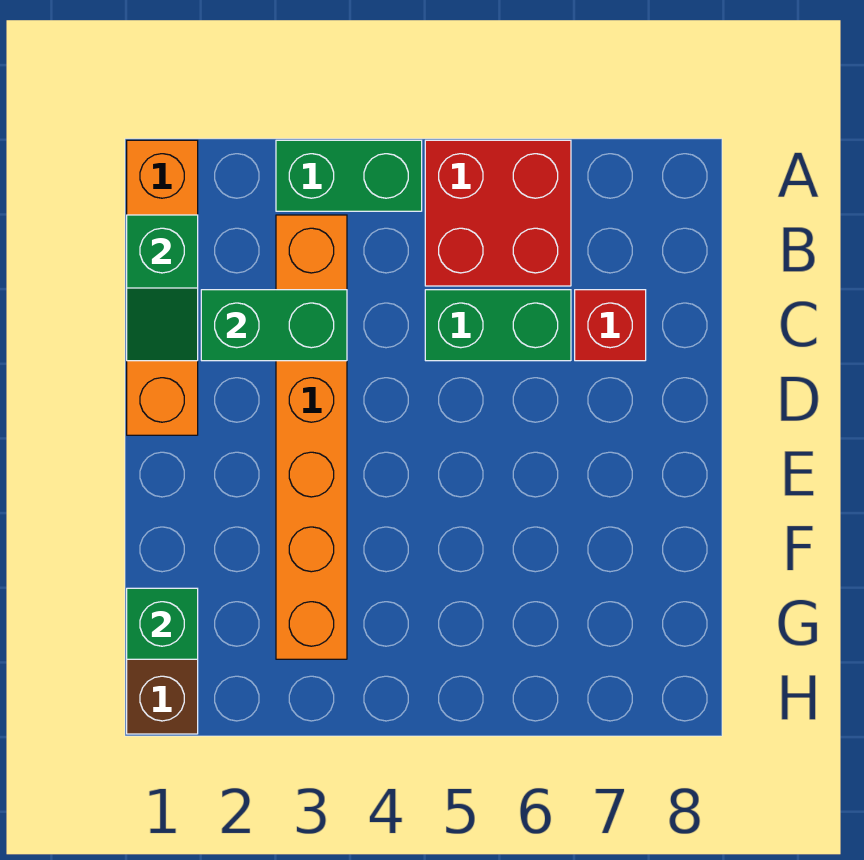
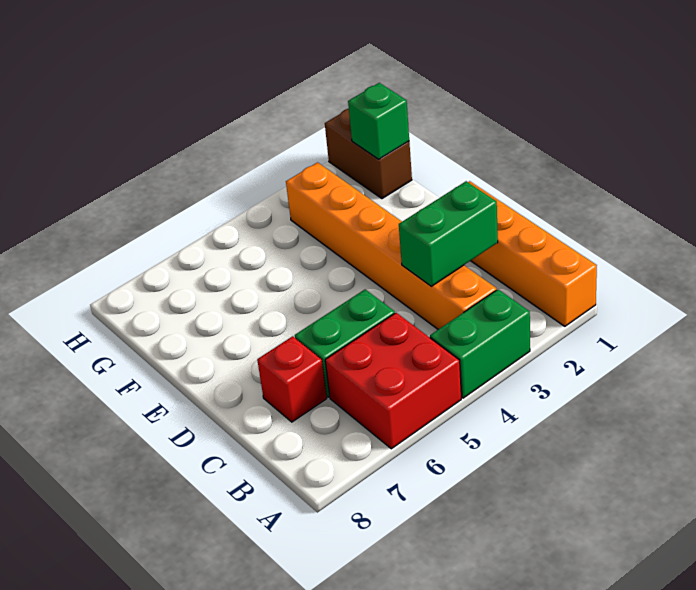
green slope B1:C1 level 2 top B -> none

